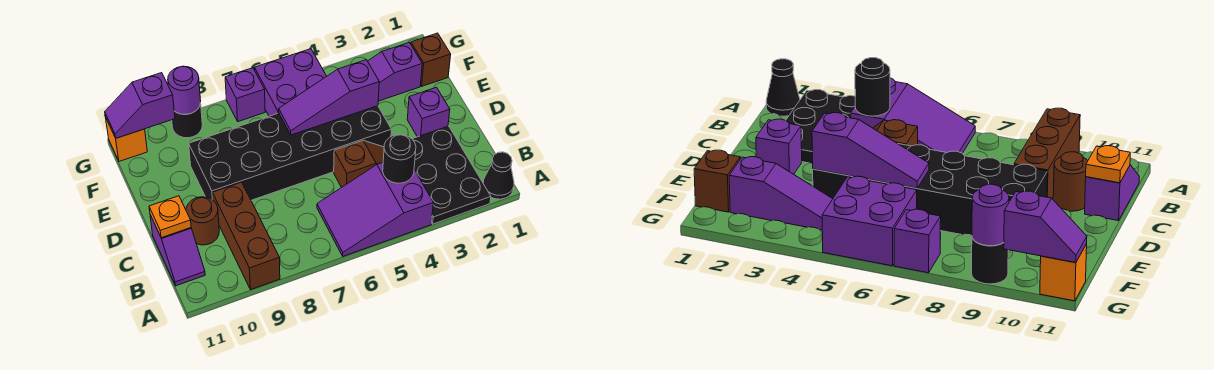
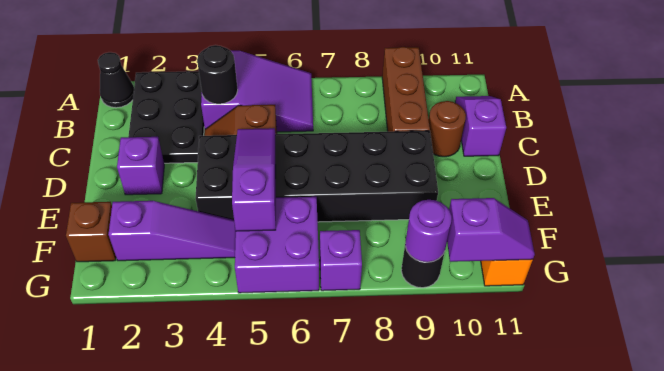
orange plate C11 level 2 -> none
purple slope E4:E6 level 2 top 4 -> purple slope D5:F5 level 2 top F

